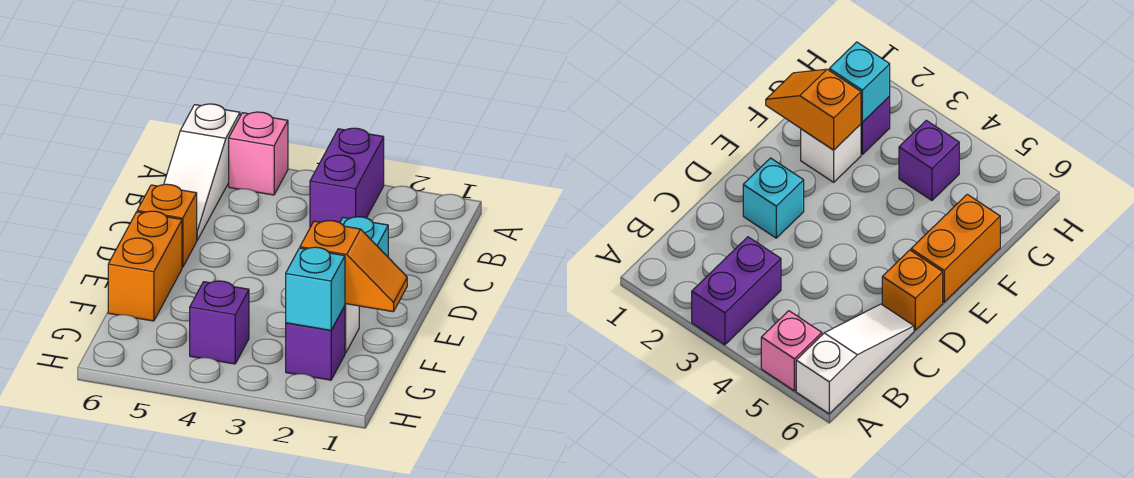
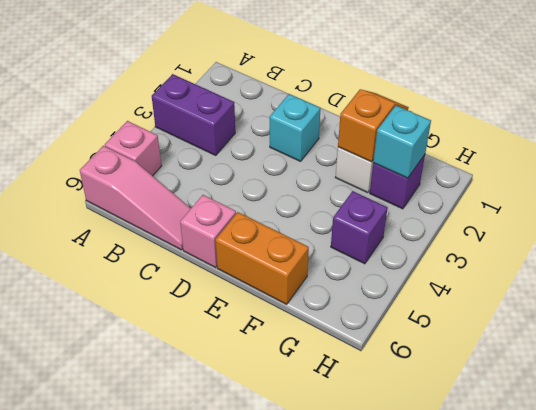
white slope A6:C6 level 1 top A -> pink slope A6:C6 level 1 top A
orange brick D6 level 1 -> pink brick D6 level 1

